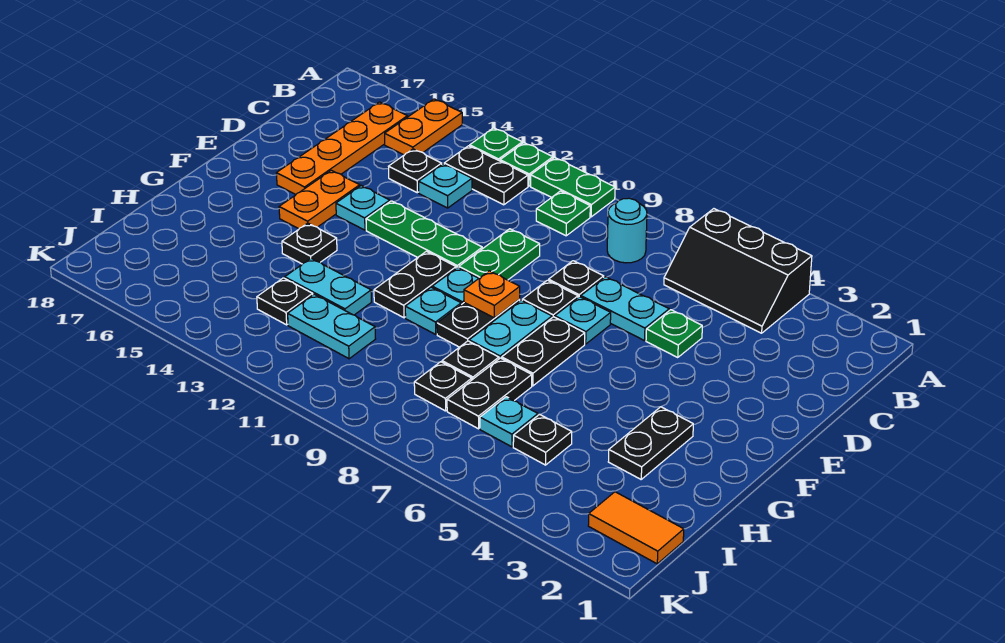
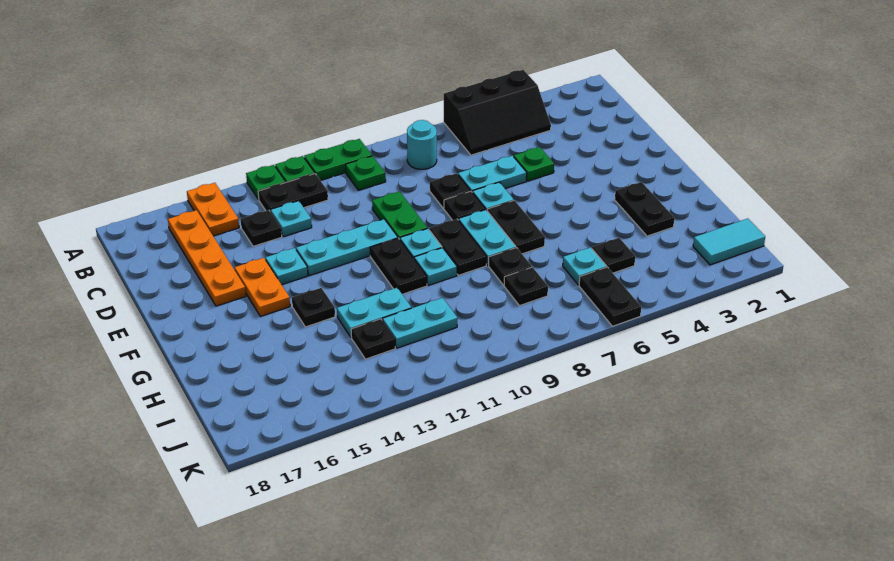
green plate E11:E13 level 1 -> cyan plate E11:E13 level 1
orange plate F9 level 2 -> none
black plate H7:I7 level 1 -> black plate J6:K6 level 1
orange tile J1:J2 level 1 -> cyan tile J1:J2 level 1

